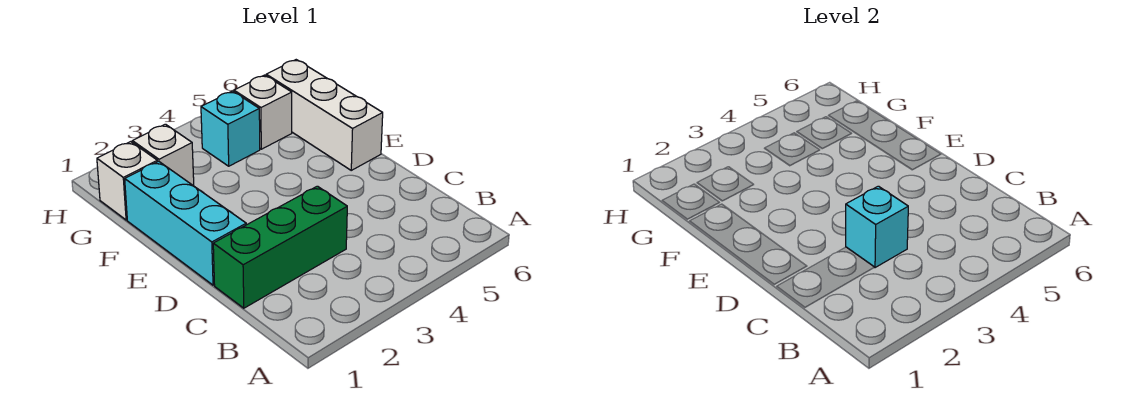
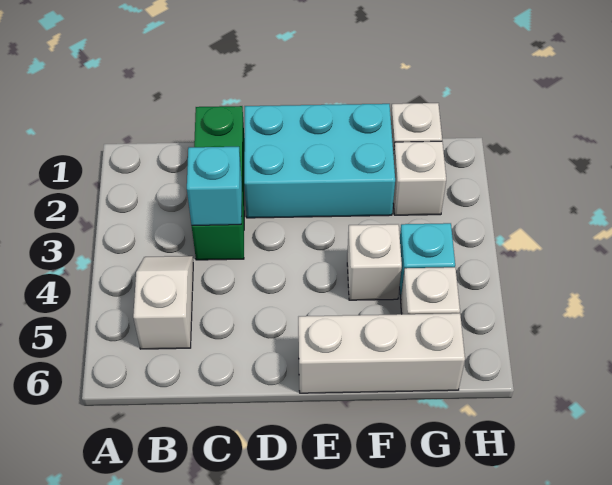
none -> white slope B4:B5 level 1 top 5
cyan brick D1:F1 level 1 -> cyan brick D1:F2 level 1
none -> white brick F4 level 1

